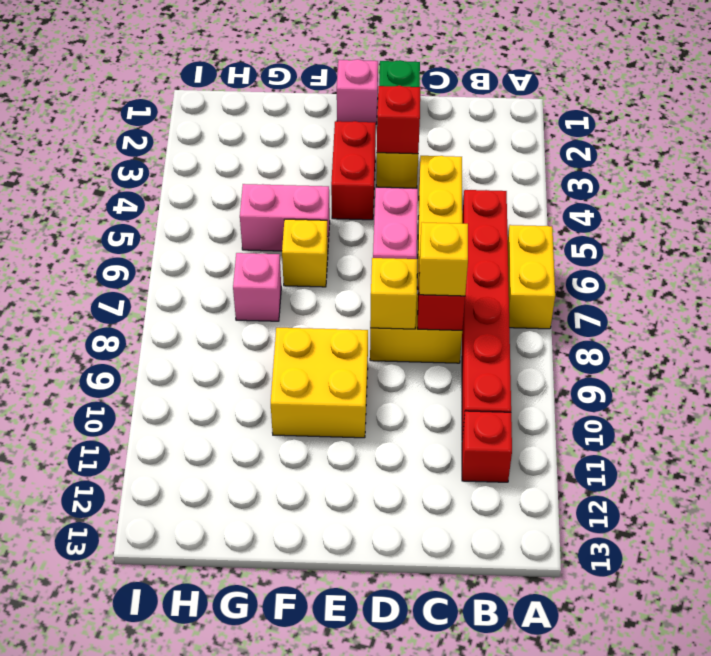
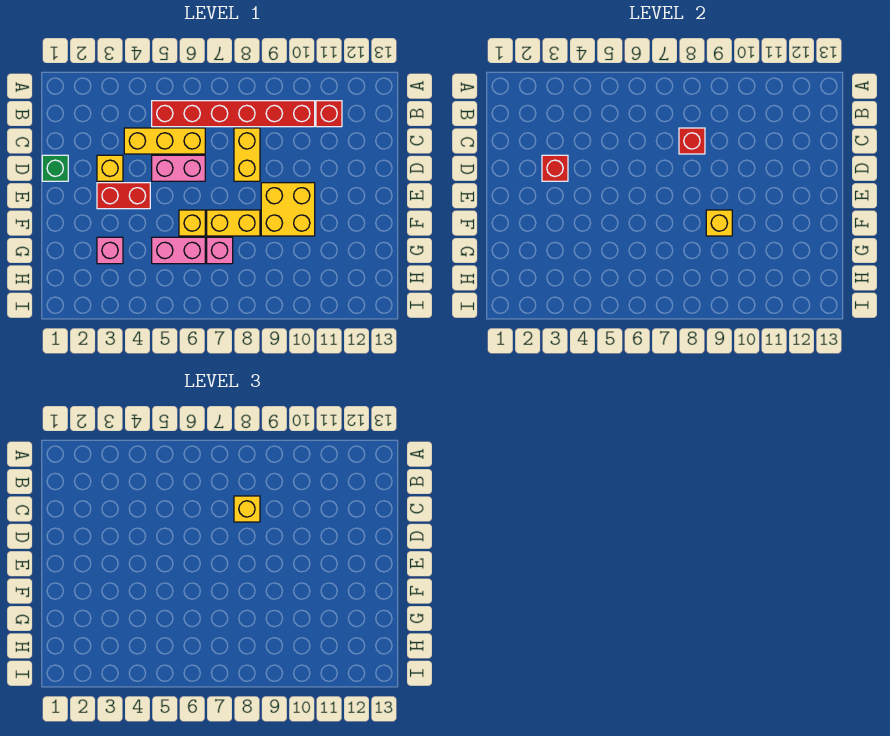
yellow brick A6:A7 level 1 -> yellow brick F7:F8 level 1
yellow brick D8 level 2 -> yellow brick F9 level 2
pink brick E1 level 1 -> pink brick G3 level 1
pink brick F5:G5 level 1 -> pink brick G5:G6 level 1

